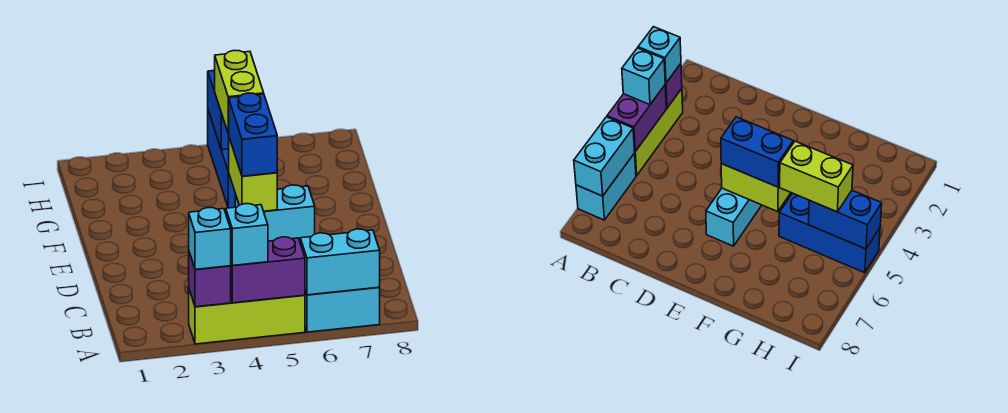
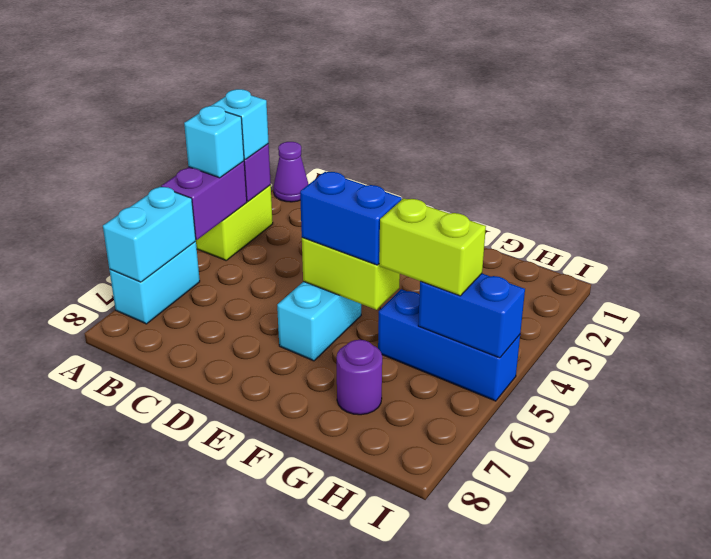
none -> purple cone A1 level 1
lime brick A3:A5 level 1 -> lime brick A3:A4 level 1
none -> purple round brick G7 level 1

